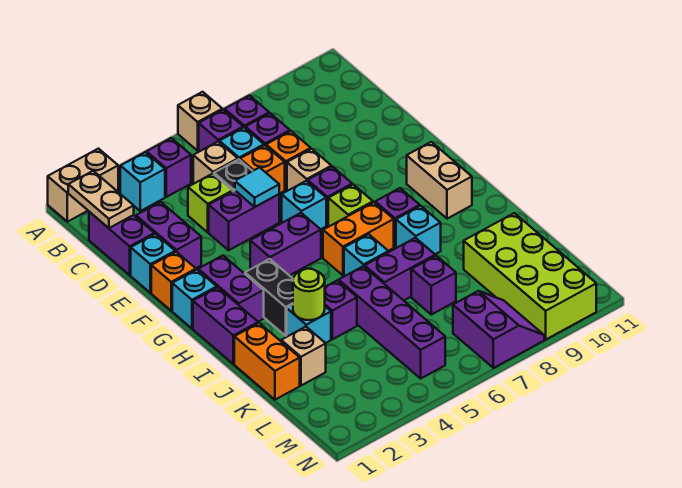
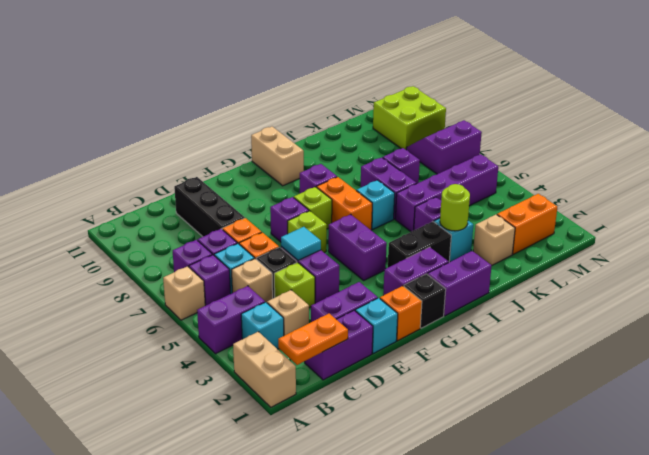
tan plate B1:C1 level 2 -> orange plate B1:C1 level 2
purple brick B4 level 1 -> purple brick A4:B4 level 1
none -> black brick D8:D10 level 1
tan brick E7 level 1 -> tan brick C3 level 1
cyan brick F6 level 1 -> lime brick F6 level 1
cyan brick G1 level 1 -> black brick G1 level 1
tan brick G10:H10 level 1 -> tan brick H10:H11 level 1
cyan brick I8 level 1 -> none
orange brick J1:K1 level 1 -> orange brick L2:M2 level 1
lime brick K9:N10 level 1 -> lime brick M9:N10 level 1

